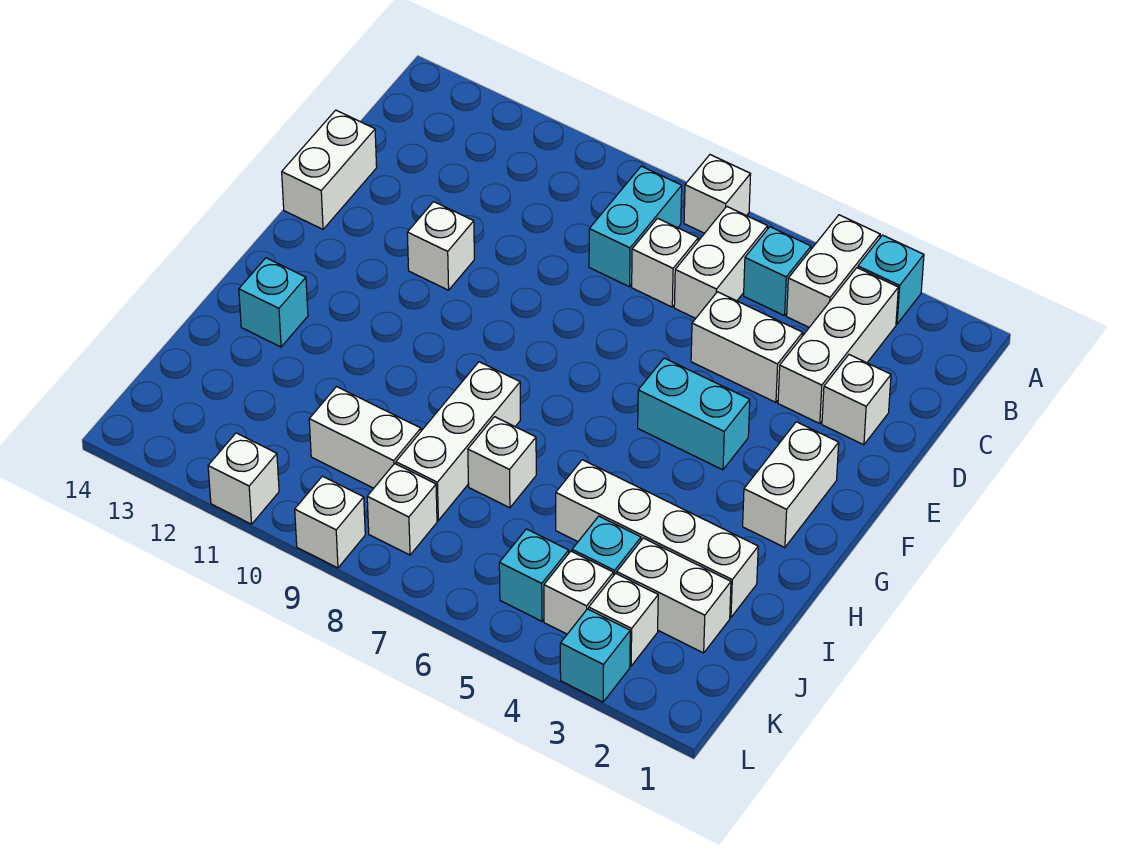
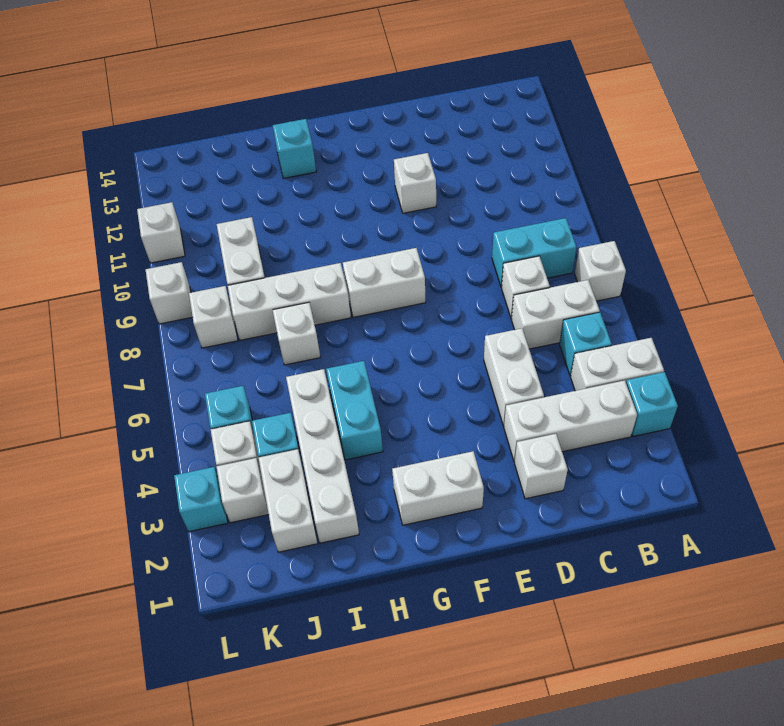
white brick D14:E14 level 1 -> white brick F8:G8 level 1
cyan brick F4:F5 level 1 -> cyan brick H4:H5 level 1

